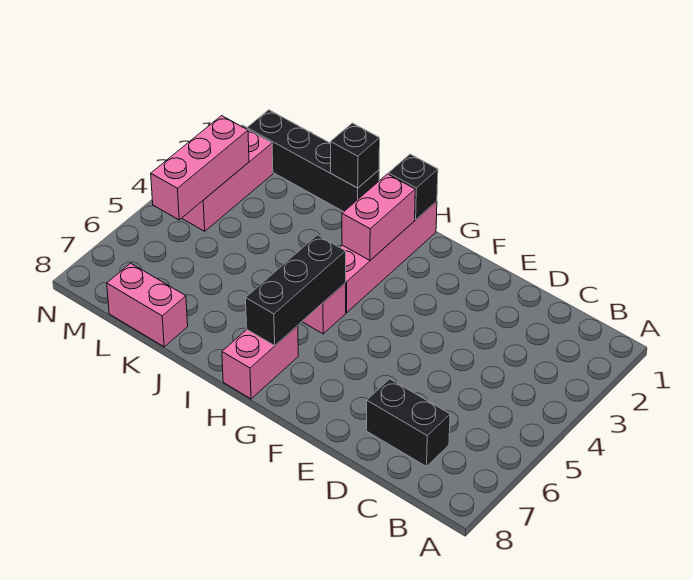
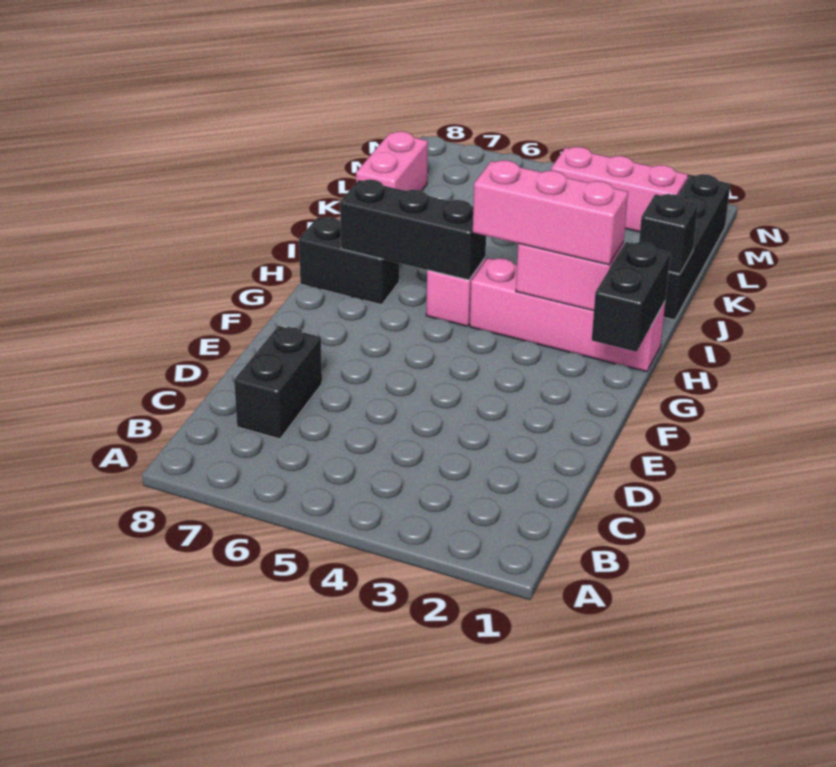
black brick H1 level 2 -> black brick G1:H1 level 2
pink brick H7:H8 level 1 -> black brick H7:H8 level 1
pink brick M3:M5 level 2 -> pink brick H2:H4 level 3

